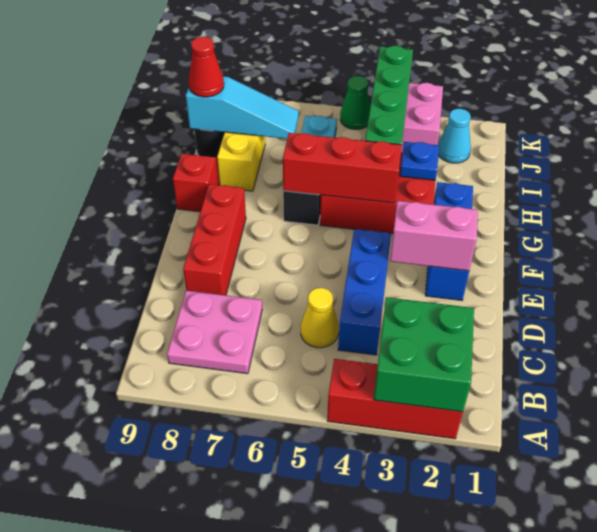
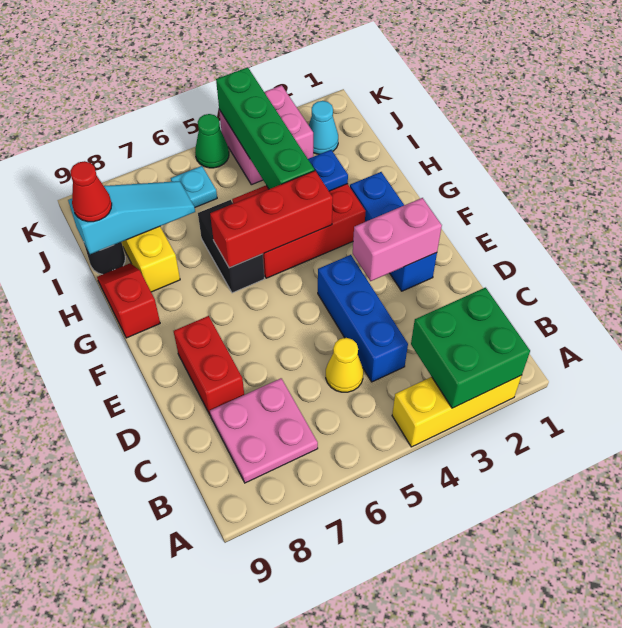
red brick A2:A4 level 1 -> yellow brick A2:A4 level 1
red brick D8:F8 level 1 -> red brick D8:E8 level 1

